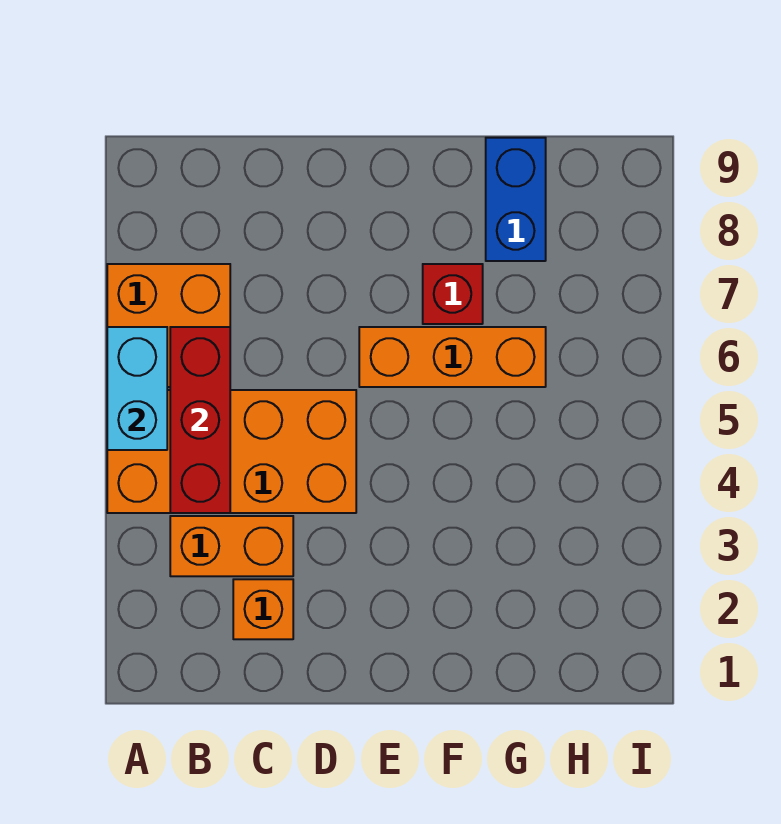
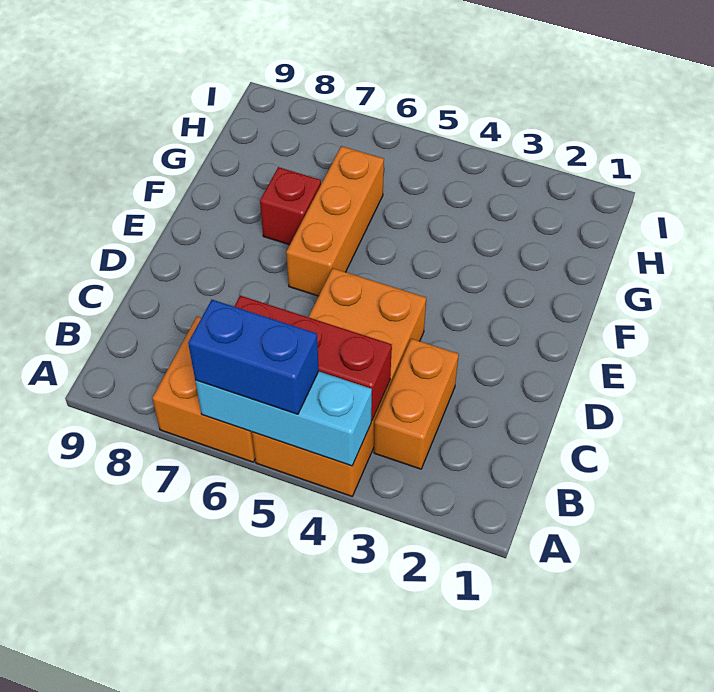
cyan brick A5:A6 level 2 -> cyan brick A4:A6 level 2
orange brick C2 level 1 -> none
blue brick G8:G9 level 1 -> blue brick A5:A6 level 3

